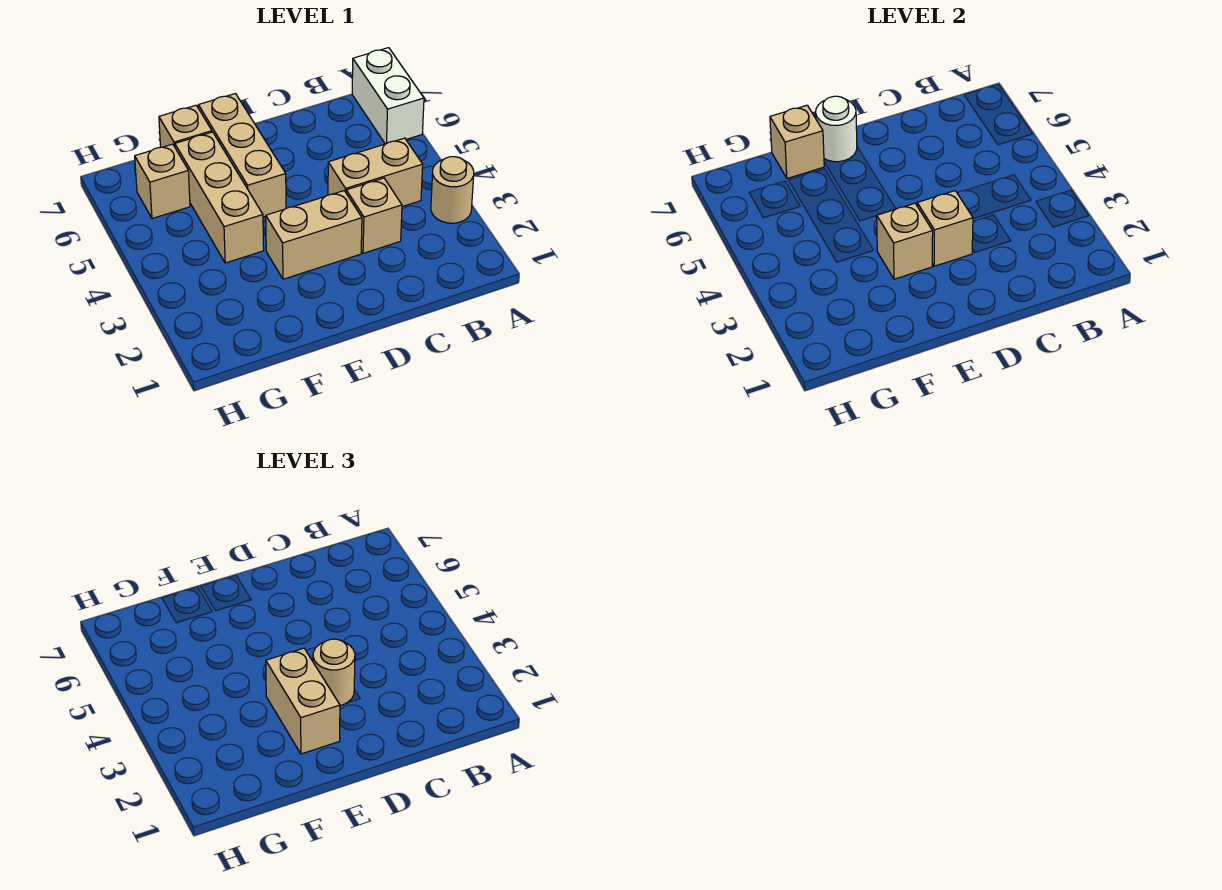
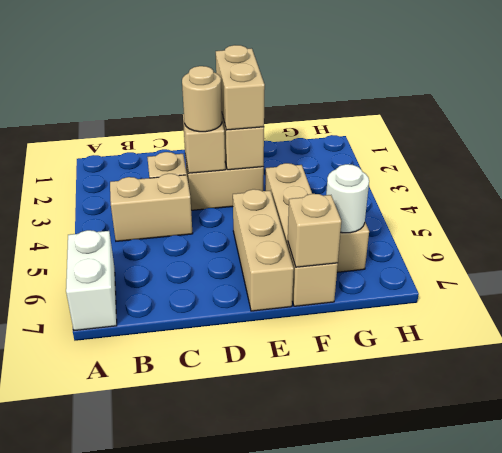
tan round brick A3 level 1 -> none
white round brick E7 level 2 -> white round brick G6 level 2

